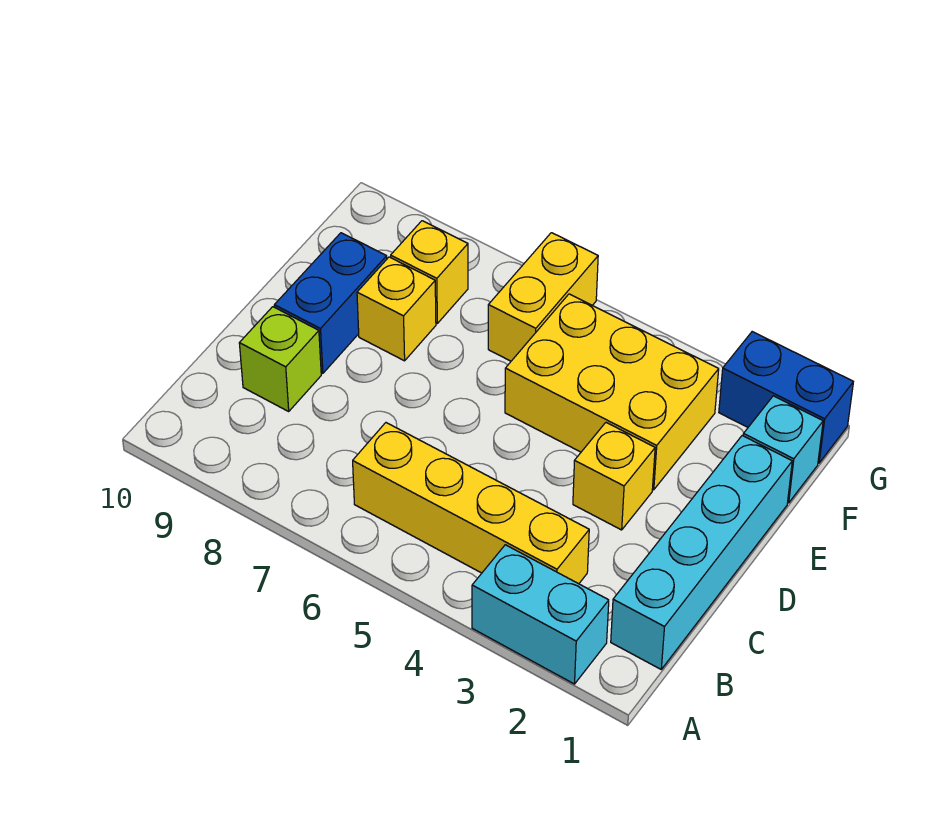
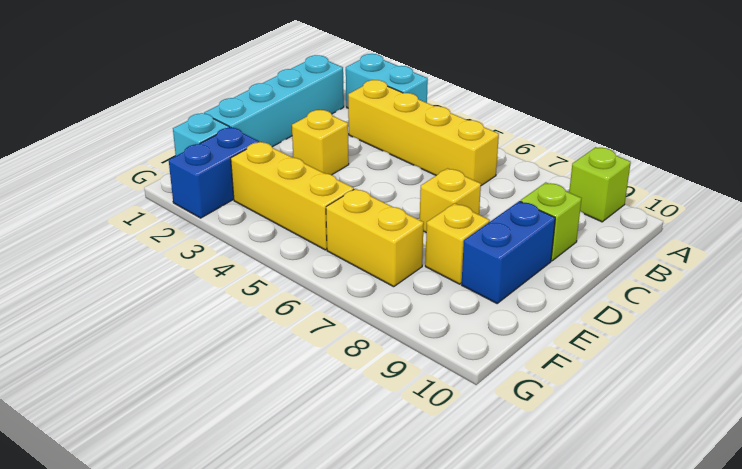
none -> lime brick A9 level 1
yellow brick E3:F5 level 1 -> yellow brick F3:F5 level 1
yellow brick F6:G6 level 1 -> yellow brick F6:F7 level 1
yellow brick F8 level 1 -> yellow brick D7 level 1
blue brick G1:G2 level 1 -> blue brick F2:G2 level 1

